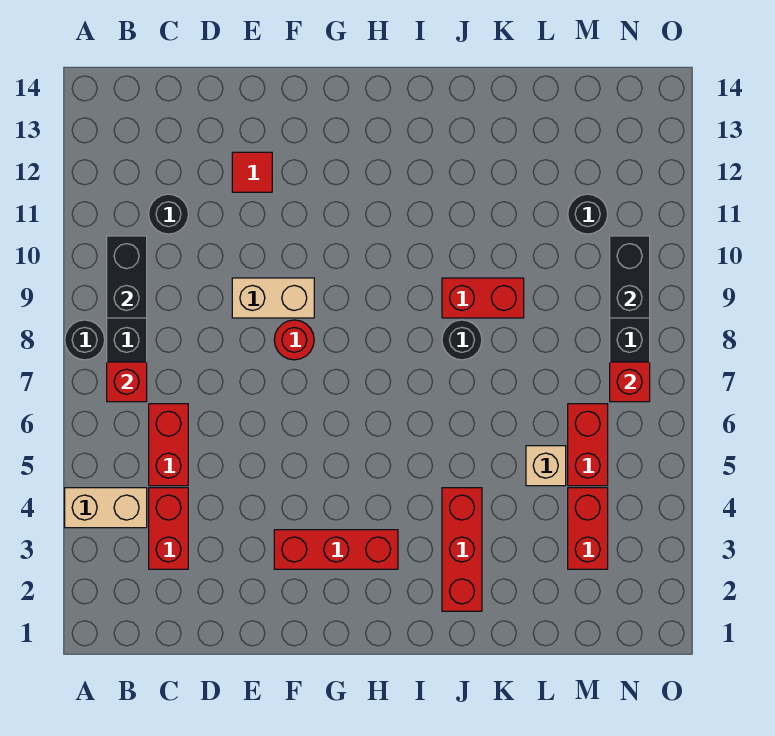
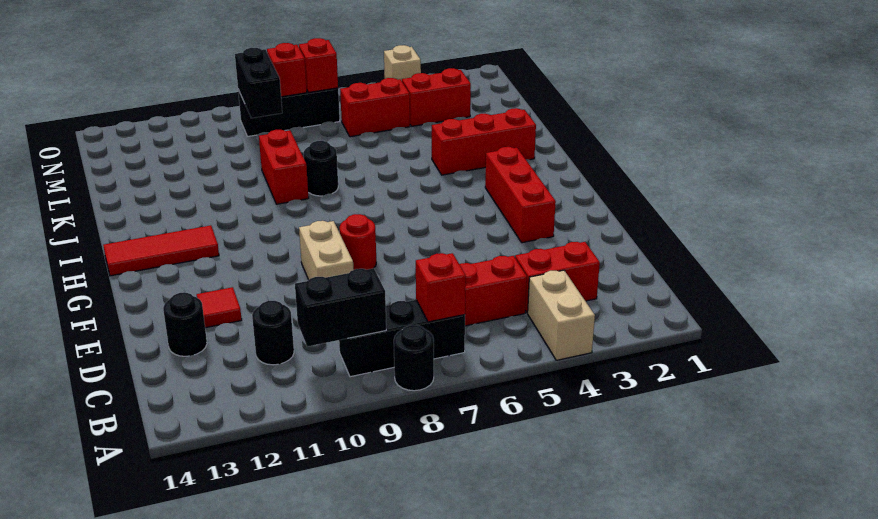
none -> red tile H12:H14 level 1
tan brick L5 level 1 -> tan brick O4 level 1
black round brick M11 level 1 -> black round brick D13 level 1
none -> red brick N8 level 2
black brick N9:N10 level 2 -> black brick M9:N9 level 2

